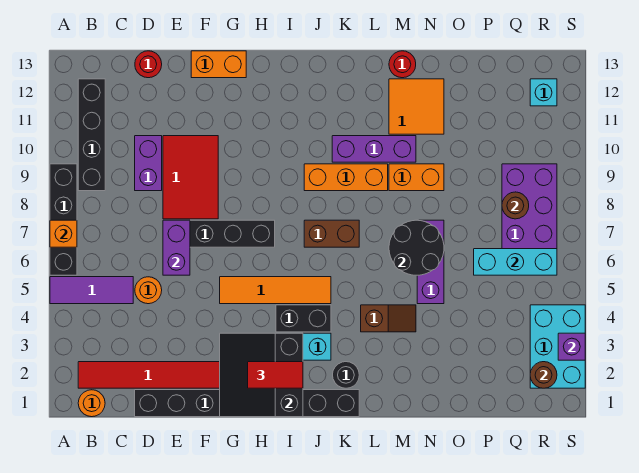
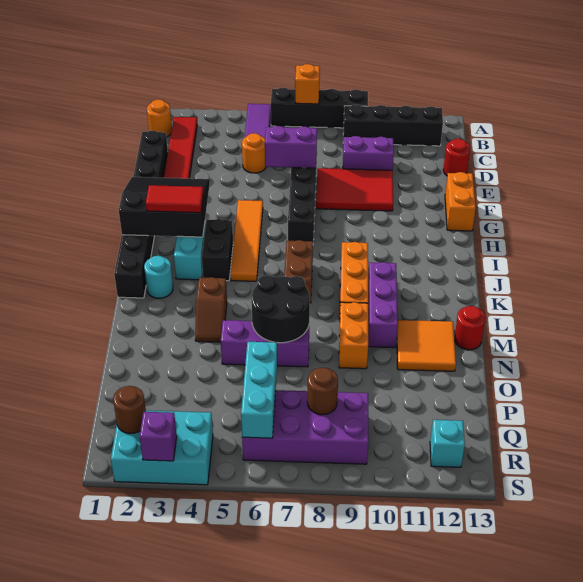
red tile H2:I2 level 3 -> red tile I2:I3 level 3
black round brick K2 level 1 -> cyan round brick K2 level 1

